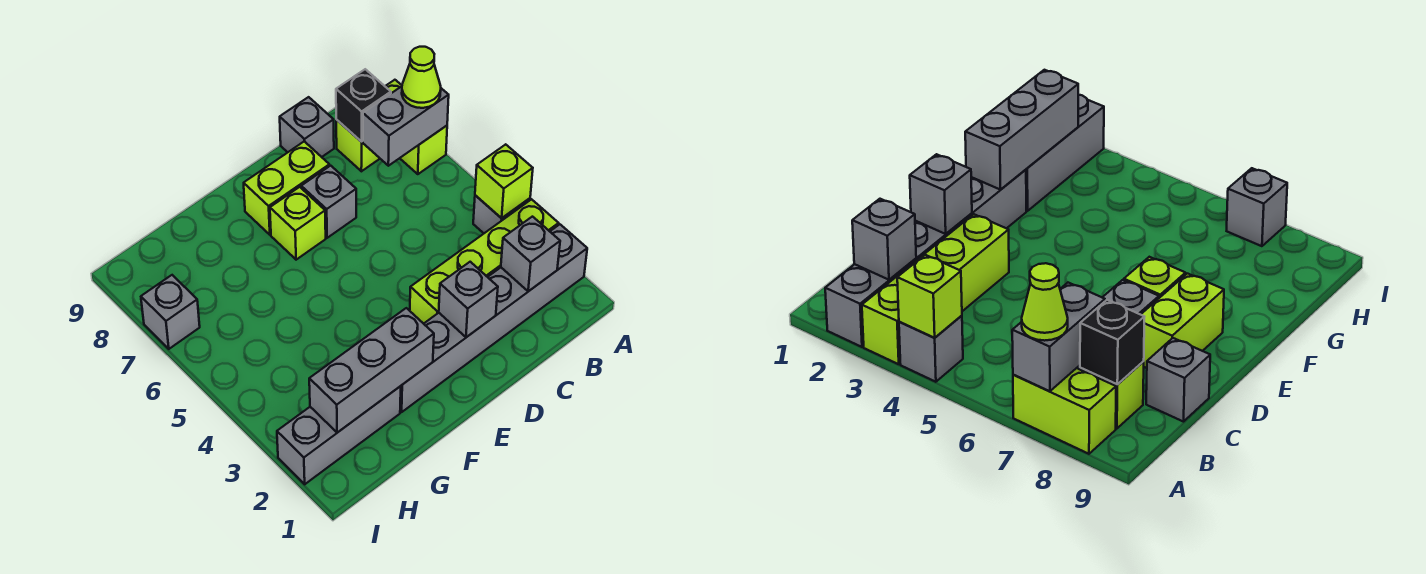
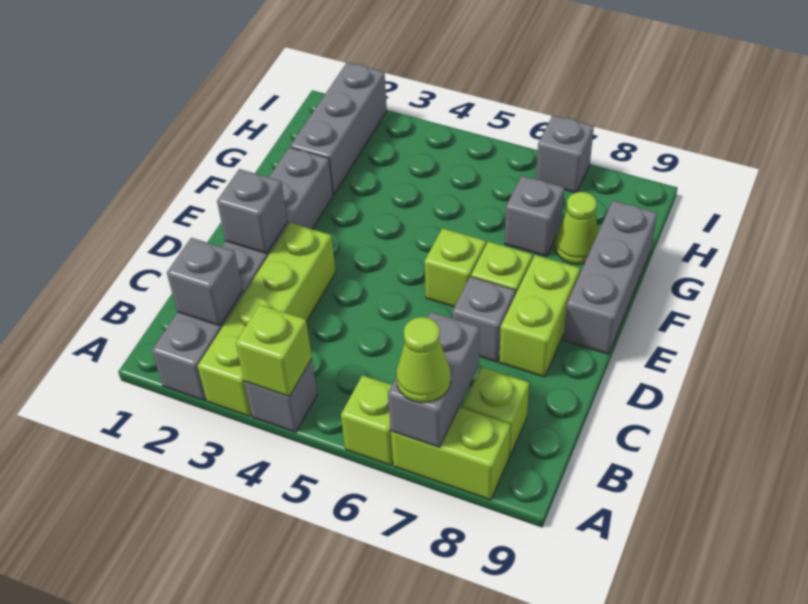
none -> lime brick A6 level 1
black brick B8 level 2 -> none
grey brick C9 level 1 -> grey brick G7 level 1
none -> lime brick E6 level 1
grey brick F2:H2 level 2 -> grey brick E9:G9 level 1
none -> lime cone G8 level 1

